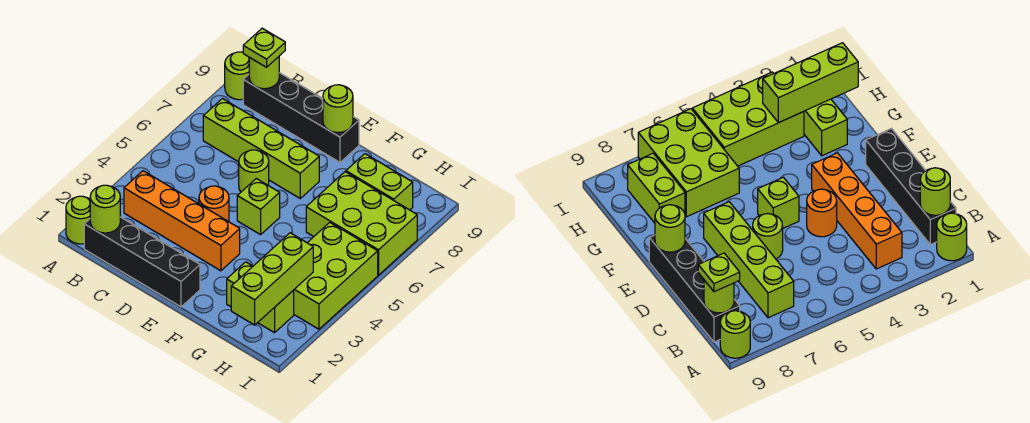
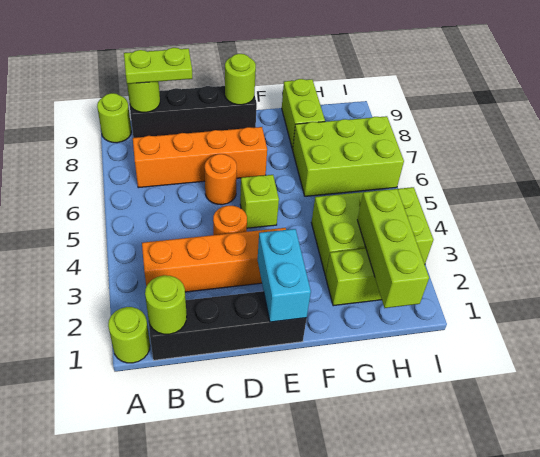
lime brick B7:E7 level 1 -> orange brick B7:E7 level 1
lime plate B9 level 3 -> lime plate B9:C9 level 3
lime round brick D6 level 1 -> orange round brick D6 level 1
none -> cyan brick E1:E2 level 2
lime brick G8:H8 level 1 -> lime brick G8:G9 level 1
lime brick H3:I5 level 1 -> lime brick G3:I4 level 1

